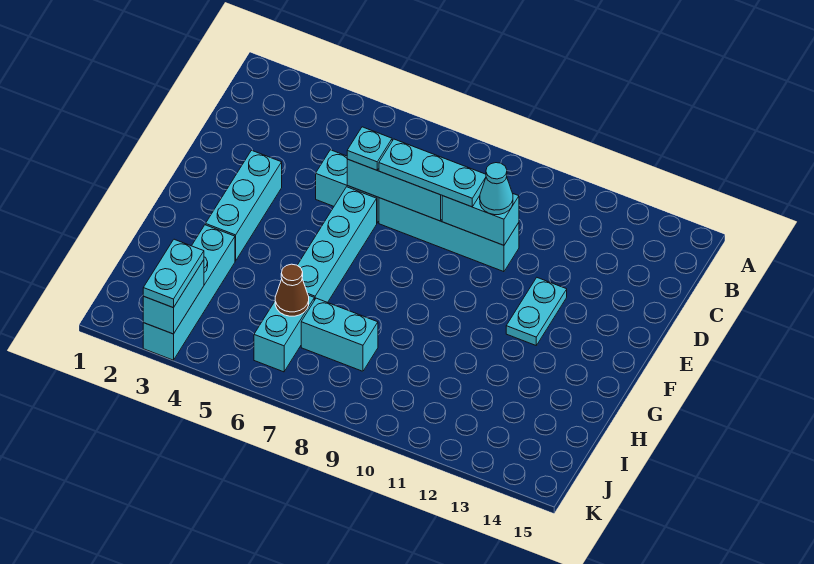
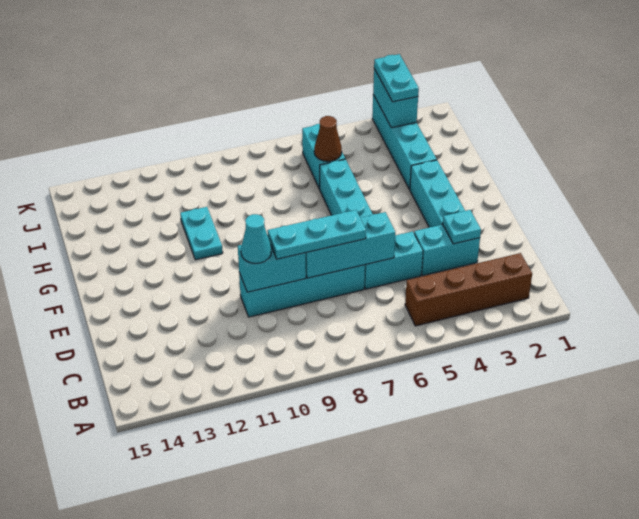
none -> brown brick B2:B5 level 1
cyan plate D6 level 3 -> cyan plate D3 level 2
cyan plate E12:F12 level 1 -> cyan plate G11:H11 level 1
cyan brick I7:I8 level 1 -> cyan brick D3:D4 level 1

